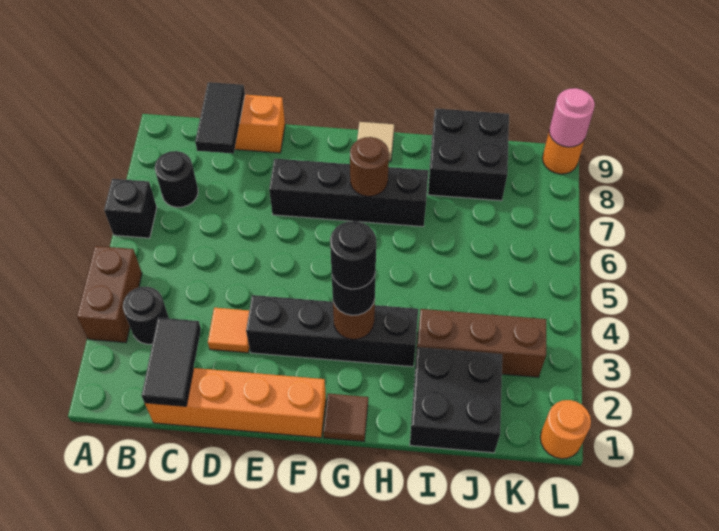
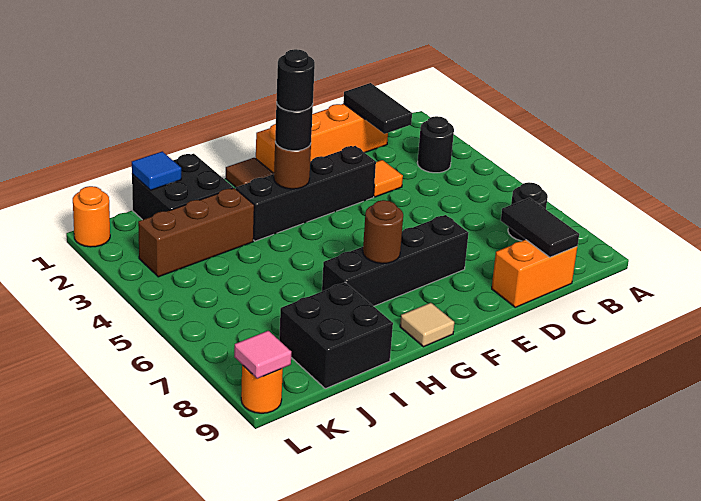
brown brick A3:A4 level 1 -> none
black brick A6 level 1 -> none
none -> blue tile J1 level 2
pink round brick L9 level 2 -> pink tile L9 level 2

